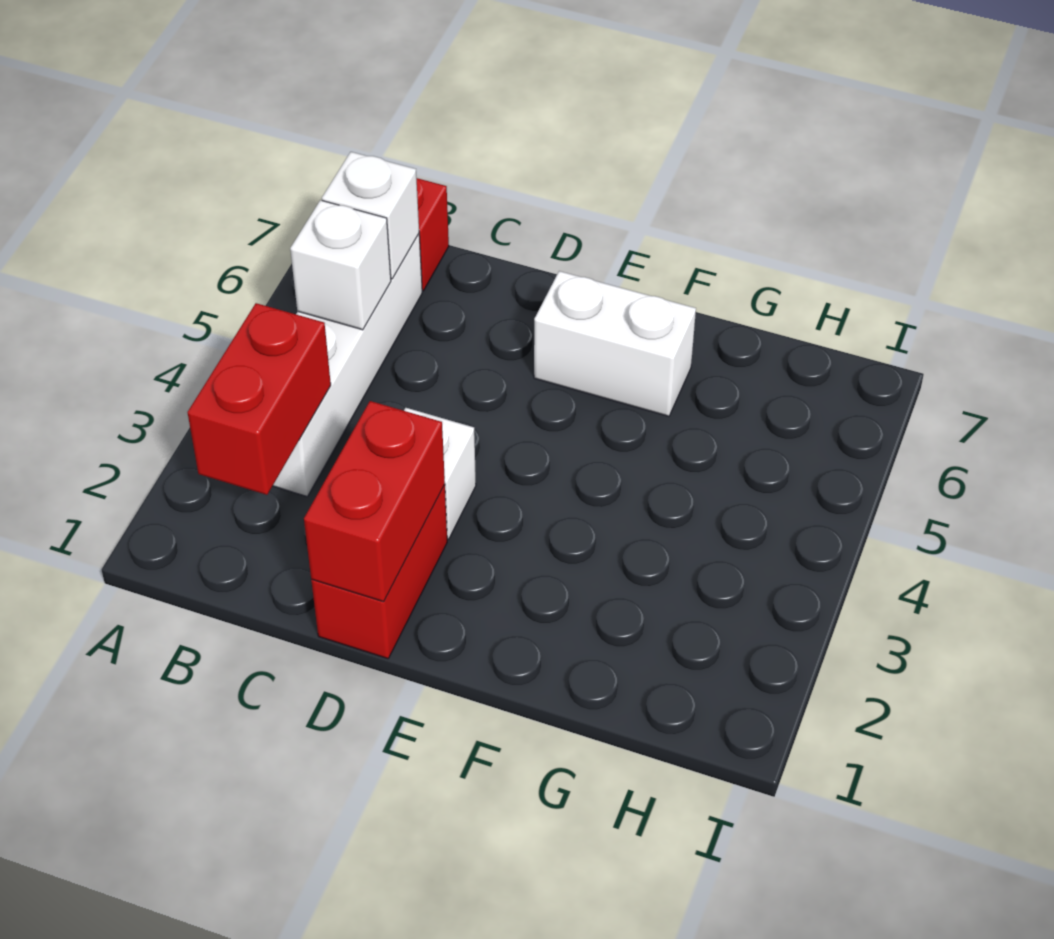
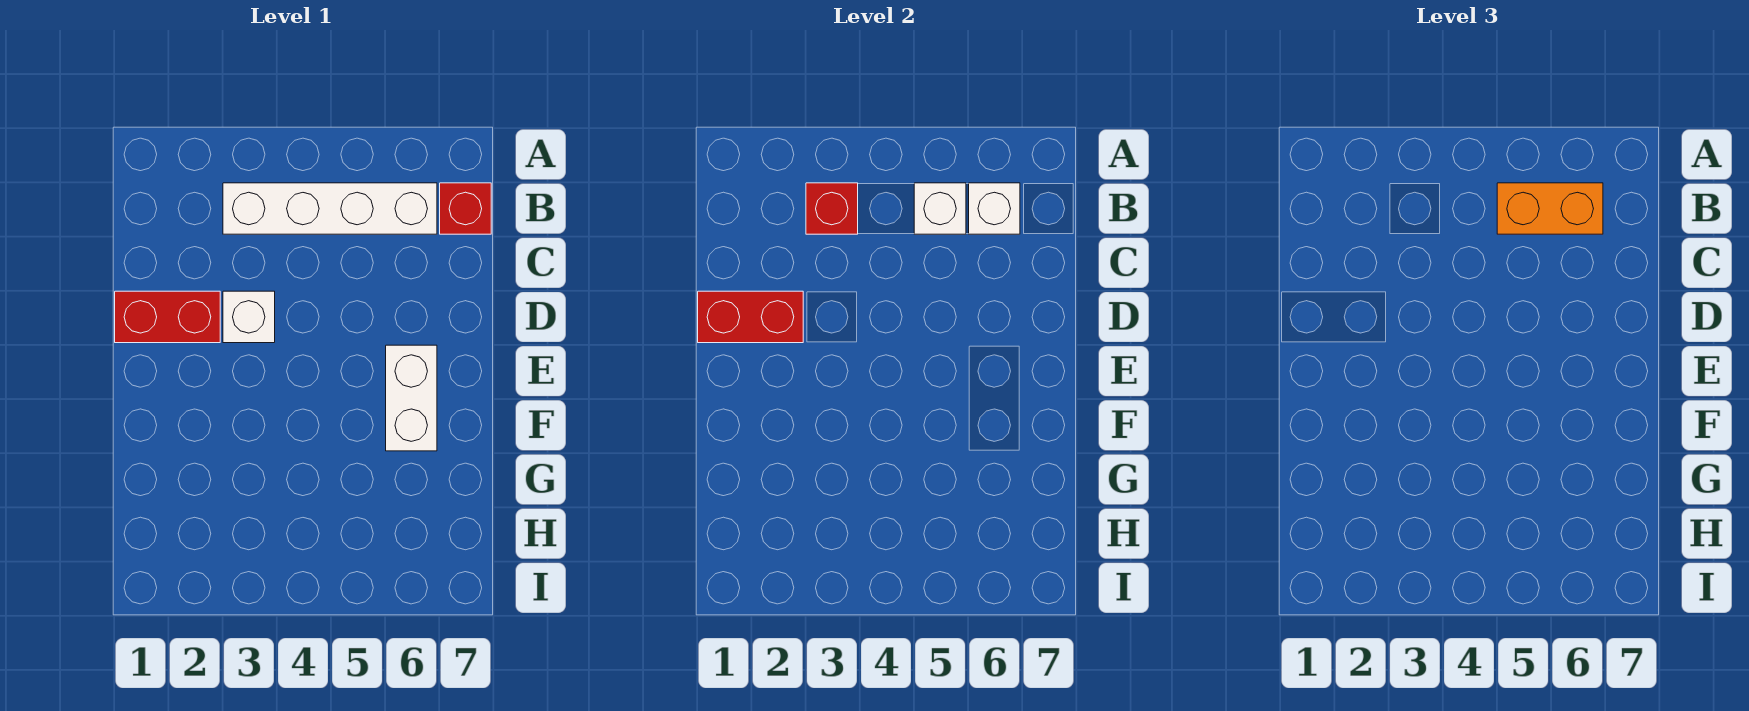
red brick B2:B3 level 2 -> red brick B3 level 2
none -> orange brick B5:B6 level 3

